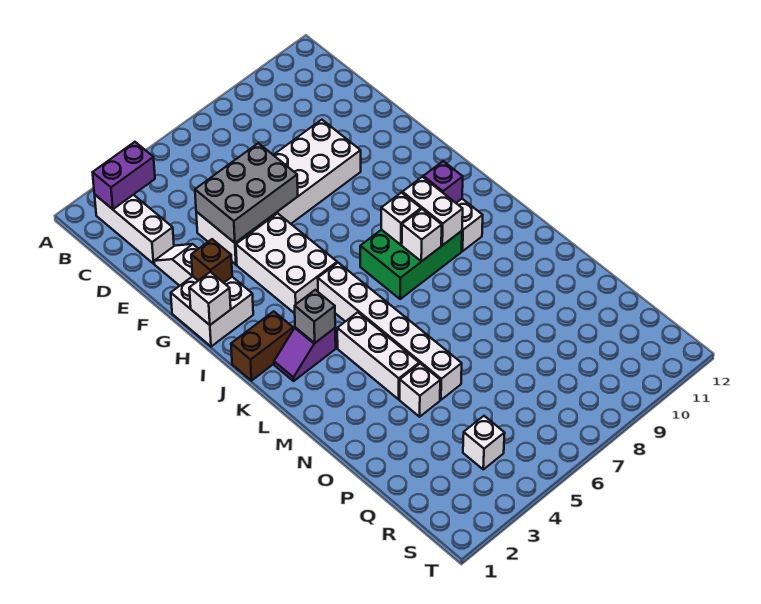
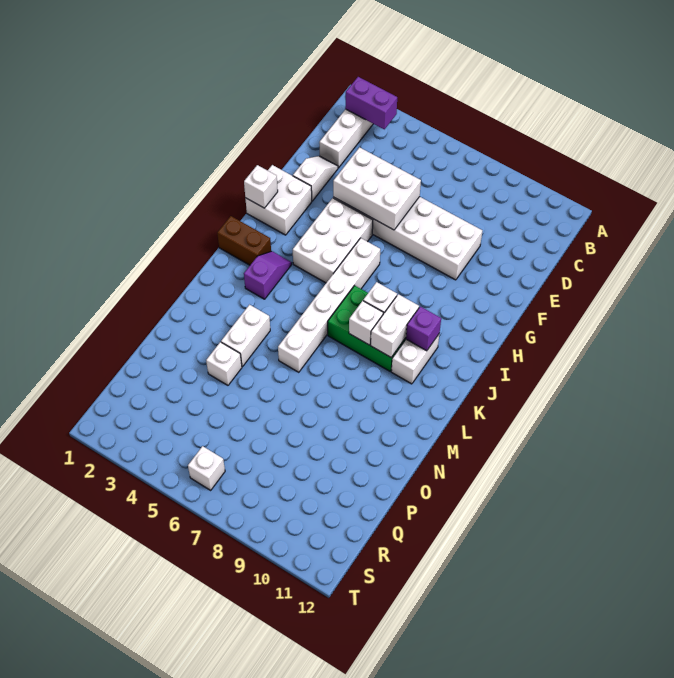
grey brick E4:F6 level 2 -> white brick E4:F6 level 2
brown brick G2 level 2 -> none
white brick J5:O5 level 1 -> white brick H6:M6 level 1
purple slope K2:K3 level 1 top 3 -> purple slope J3:K3 level 1 top K
grey brick K3 level 2 -> none
white brick L4:N4 level 1 -> white brick M4:N4 level 1
white brick R4 level 1 -> white brick S6 level 1

